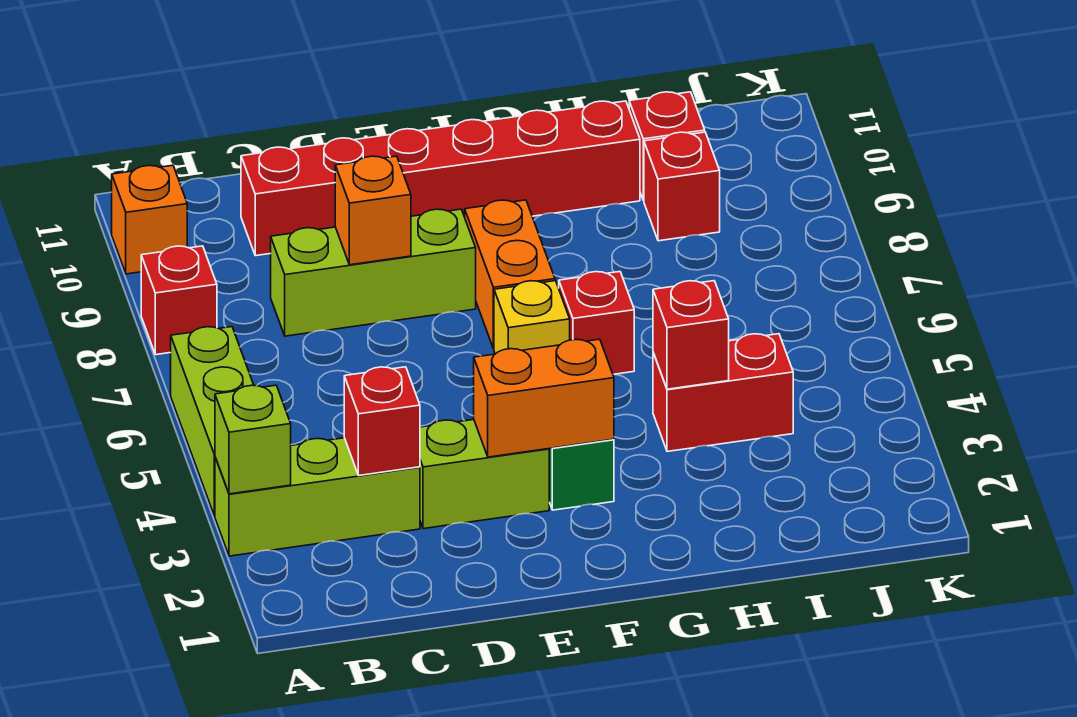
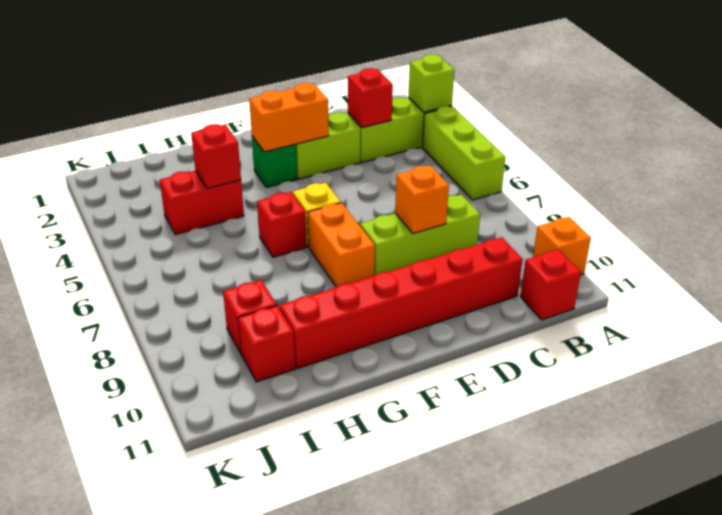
red brick A8 level 1 -> red brick B11 level 1

